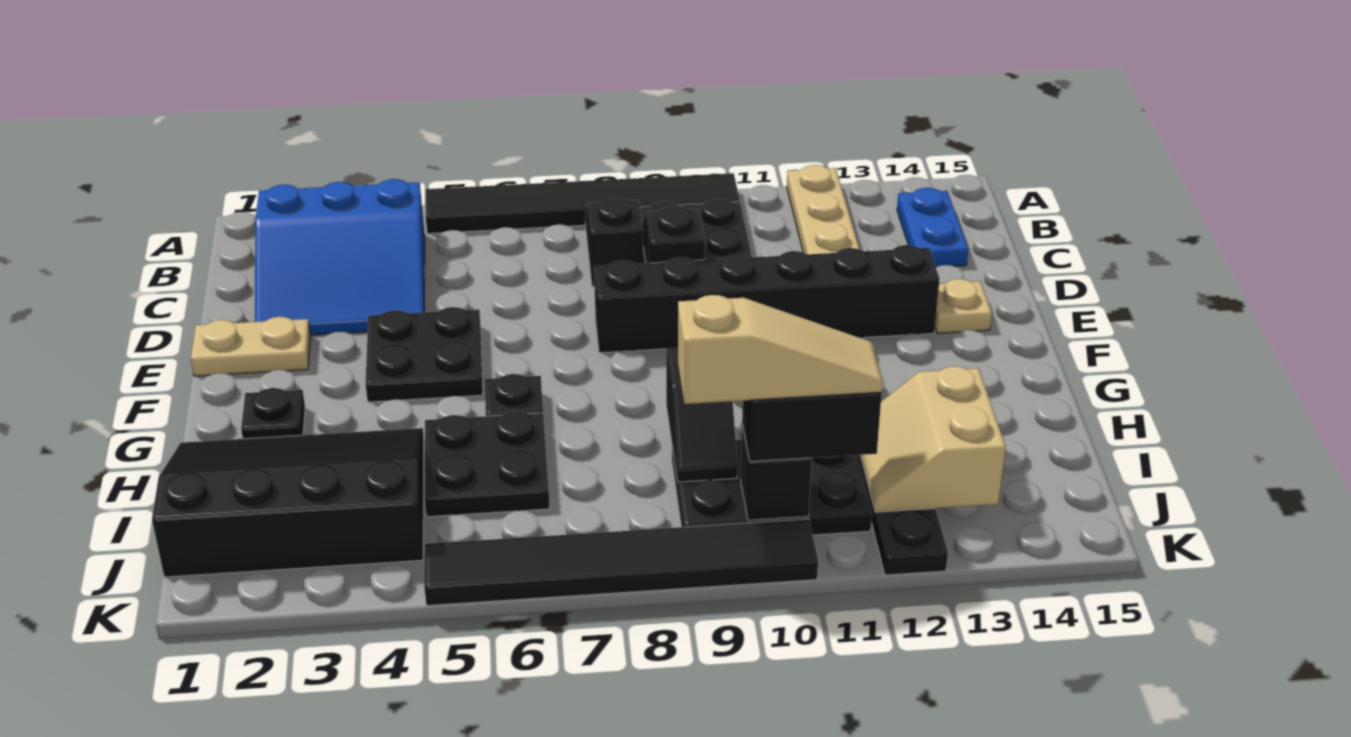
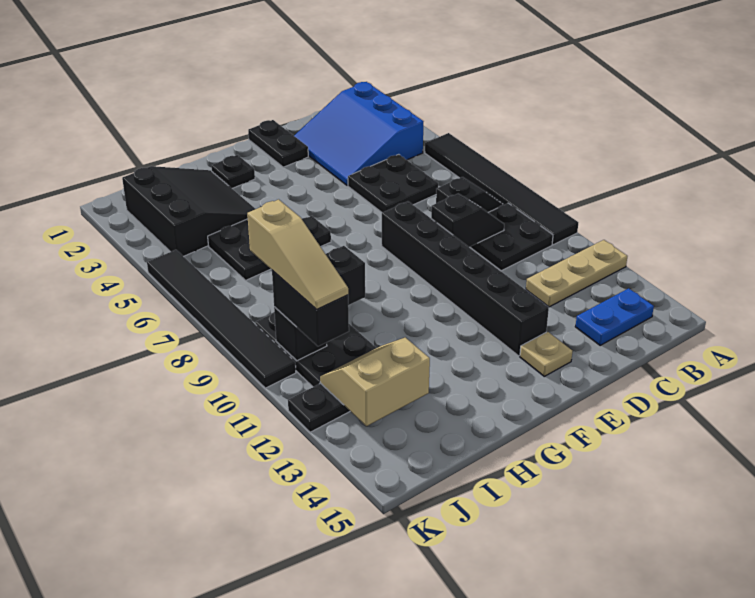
tan plate E1:E2 level 1 -> black plate E1:E2 level 1
black plate E4:F5 level 1 -> black plate C5:D6 level 1
black slope H1:J4 level 1 top J -> black slope H2:J4 level 1 top J

